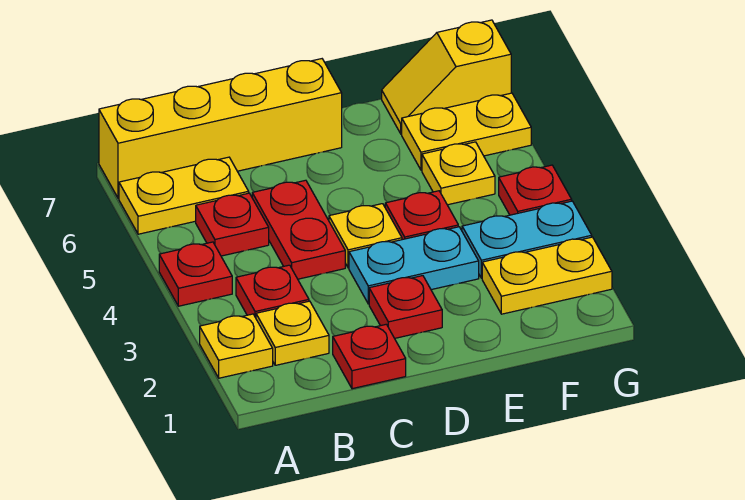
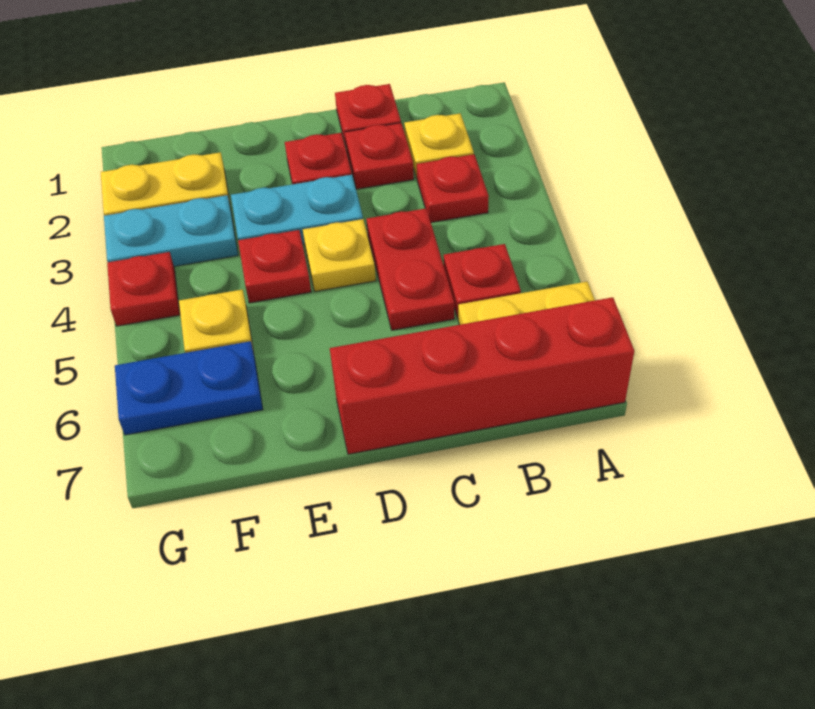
yellow plate A2 level 1 -> none
red plate A4 level 1 -> red plate C2 level 1
yellow brick A7:D7 level 1 -> red brick A7:D7 level 1
yellow plate F6:G6 level 1 -> blue plate F6:G6 level 1
yellow slope F7:G7 level 1 top G -> none

